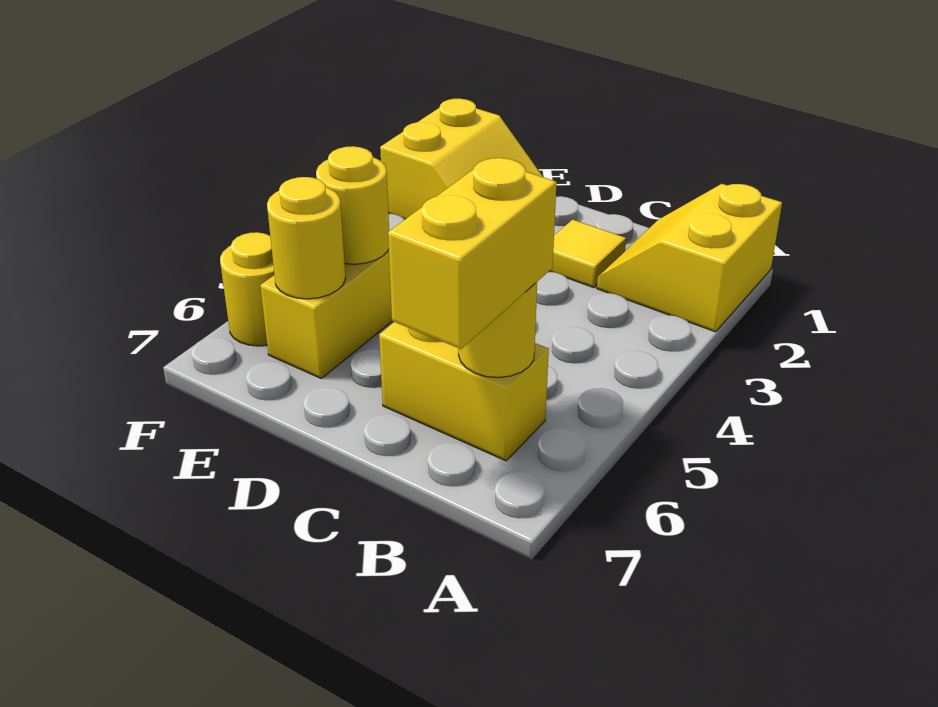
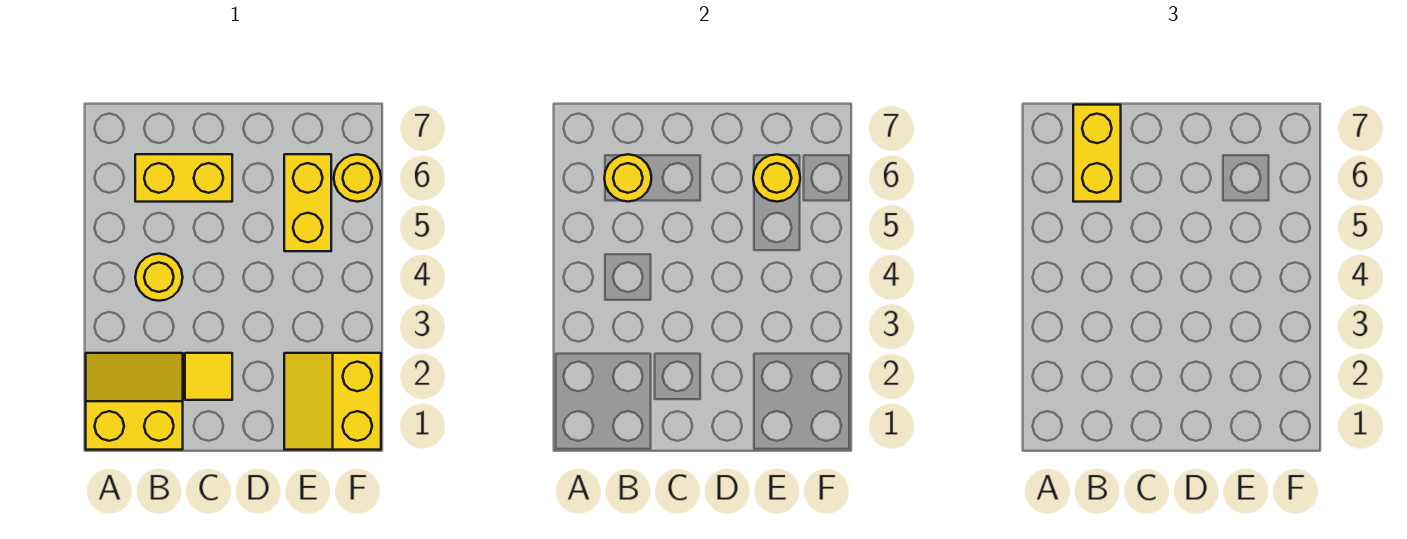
yellow slope A1:B2 level 1 top A -> yellow slope A1:B2 level 1 top 1
yellow round brick E5 level 2 -> yellow round brick B4 level 1

